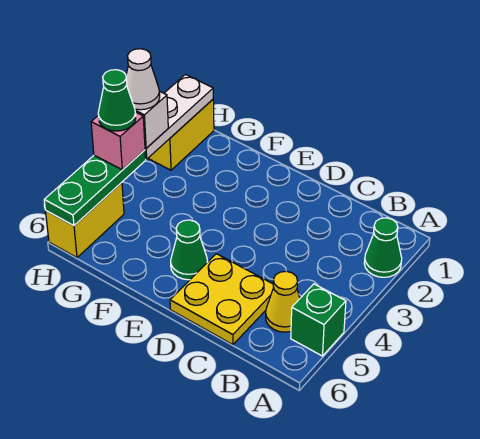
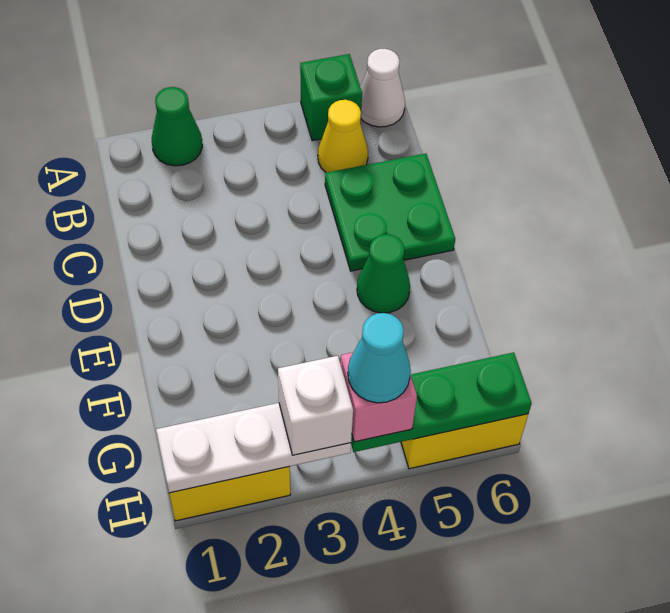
yellow plate C5:D6 level 1 -> green plate C5:D6 level 1
white cone H3 level 4 -> white cone A6 level 1
green cone H4 level 4 -> cyan cone H4 level 4

